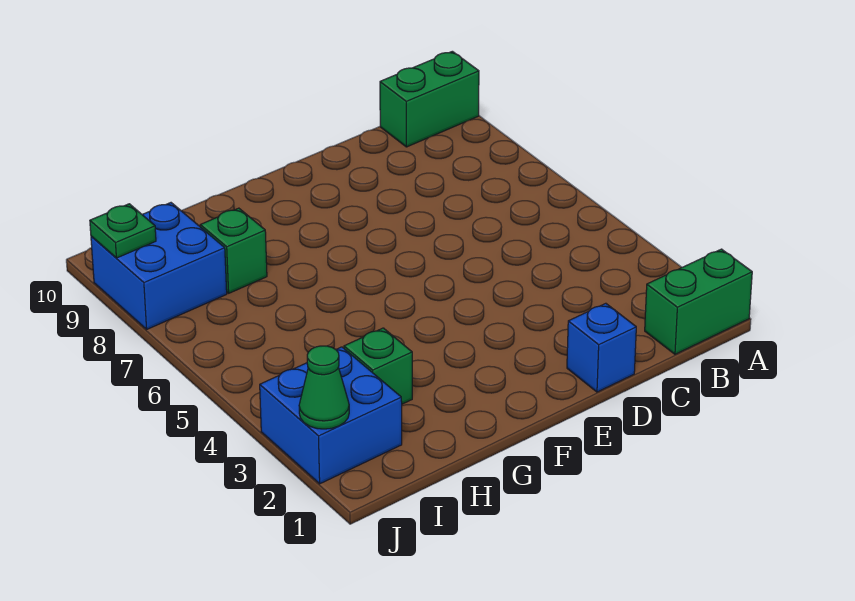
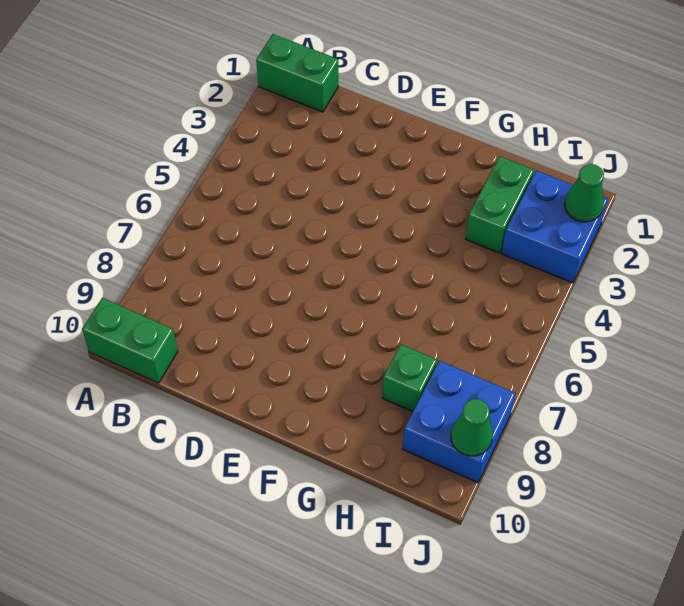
blue brick D1 level 1 -> none
green brick H3 level 1 -> green brick H2:H3 level 1
green plate J9 level 2 -> green cone J9 level 2

